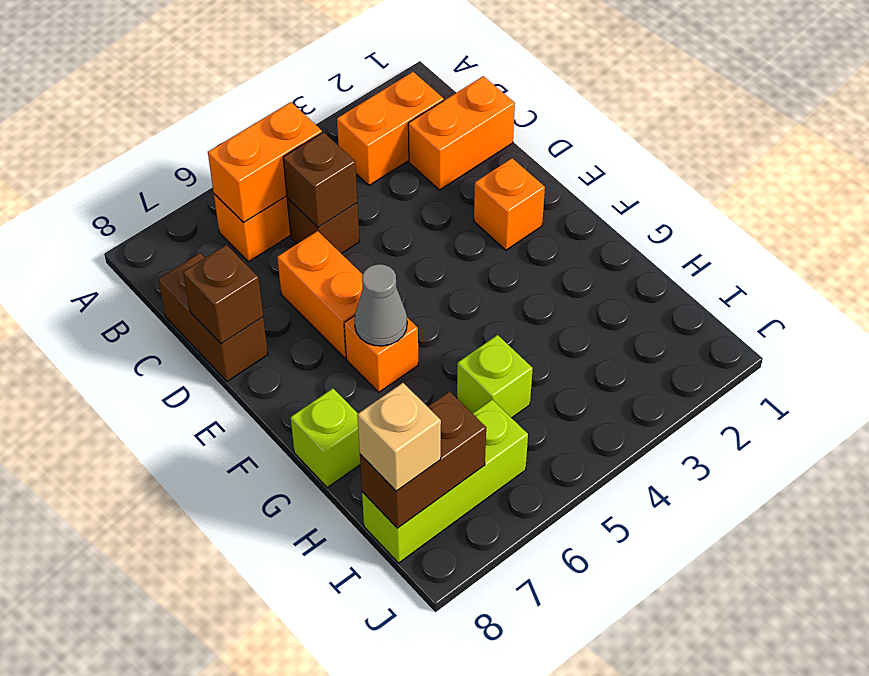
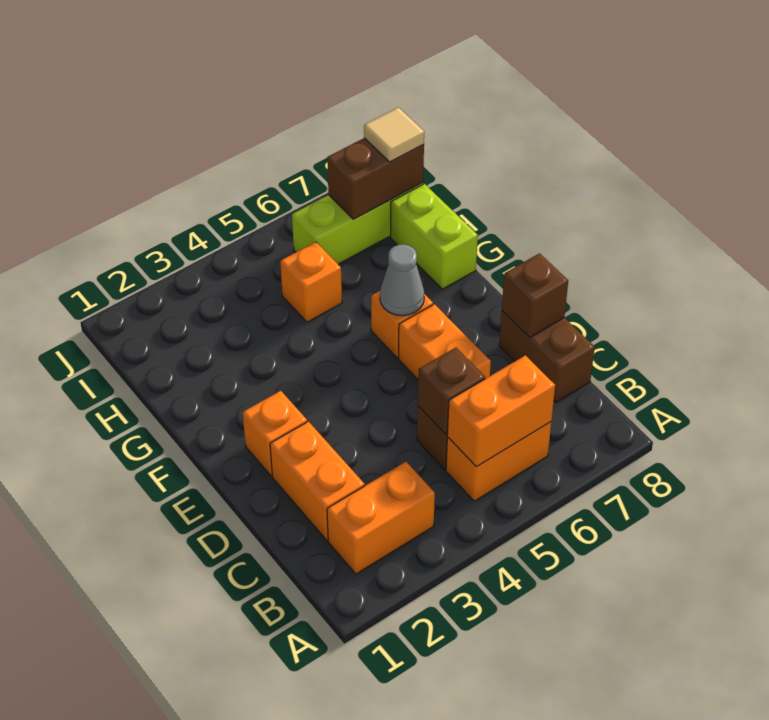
orange brick C1:C2 level 1 -> orange brick C2:D2 level 1
lime brick G8 level 1 -> lime brick G8:H8 level 1
lime brick H5 level 1 -> orange brick H5 level 1
tan brick I8 level 3 -> tan tile I8 level 3

